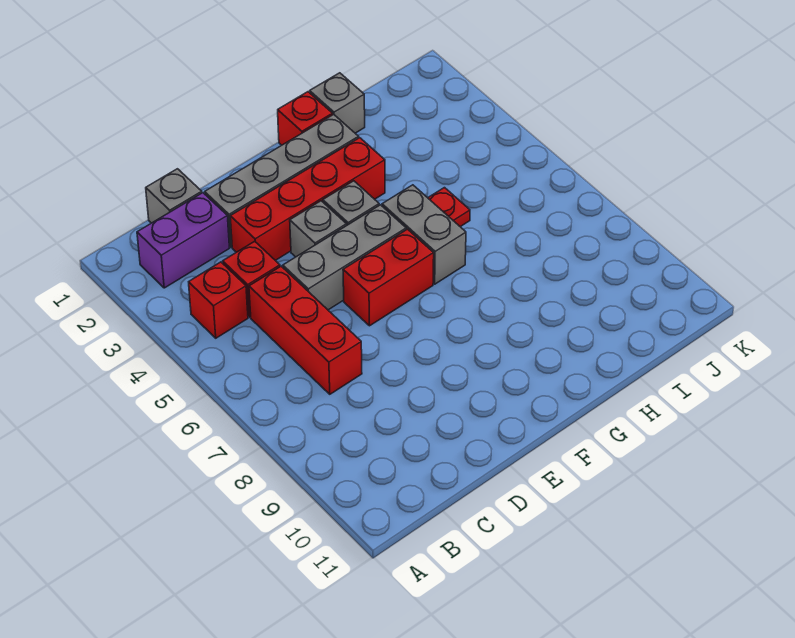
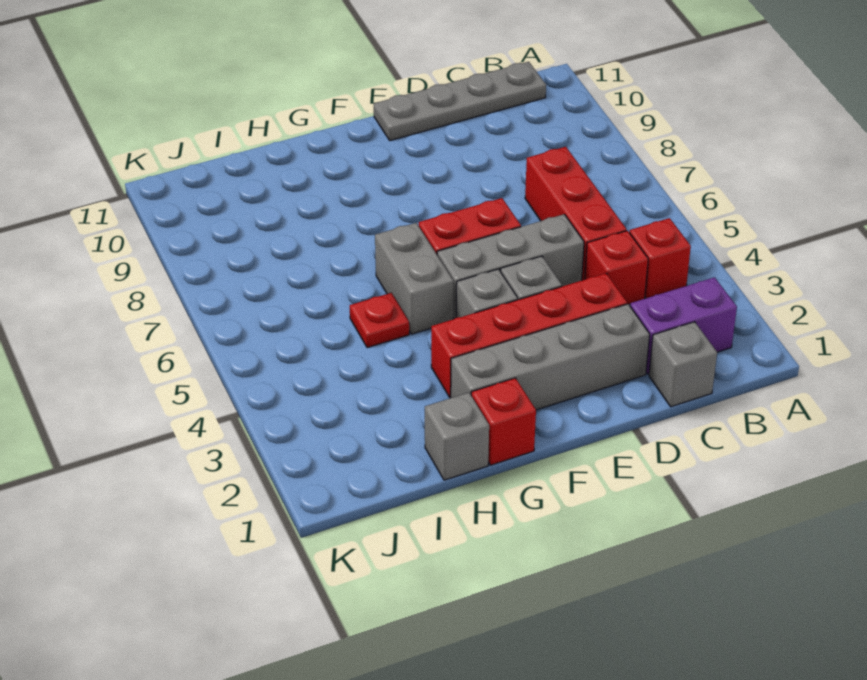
none -> grey plate B11:E11 level 1

